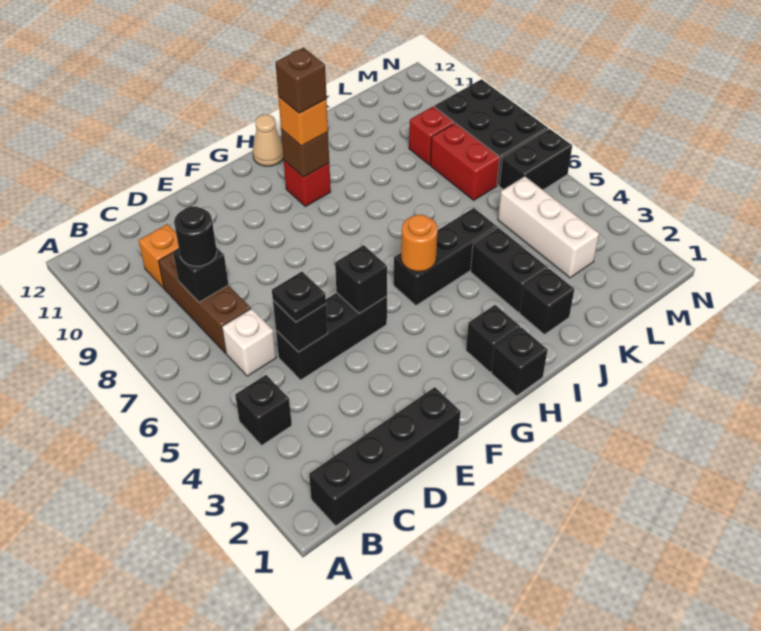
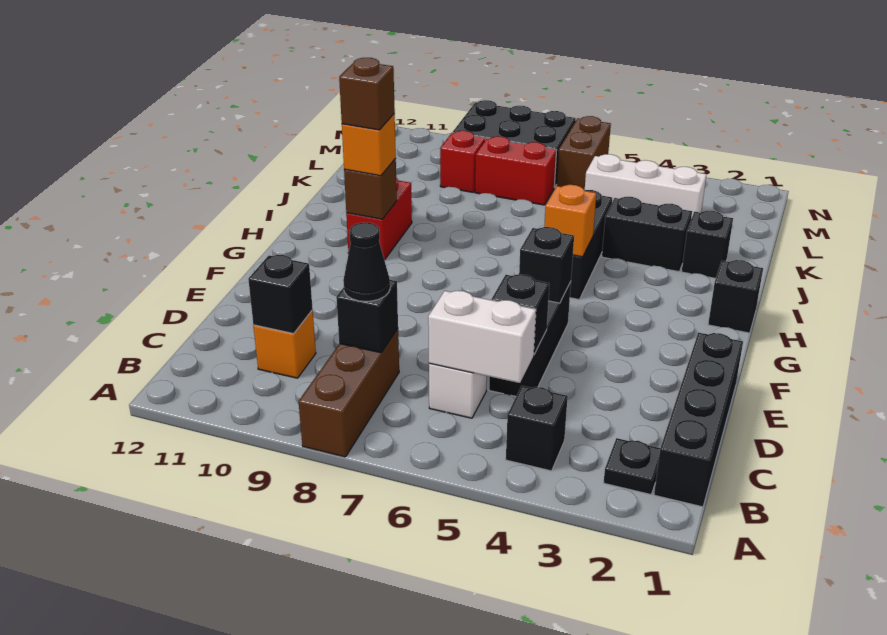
none -> white brick C5:C6 level 2
brown brick C7:C9 level 1 -> brown brick A8:C8 level 1
black round brick C8 level 3 -> black cone C8 level 3
black plate D5 level 3 -> black plate B2 level 1
black brick H2 level 1 -> black brick C10 level 2
orange round brick H5 level 2 -> orange brick H5 level 2
red brick H10 level 1 -> red brick H10:I10 level 1
tan cone H12 level 1 -> none
black brick M6:N6 level 1 -> brown brick M6:N6 level 1

